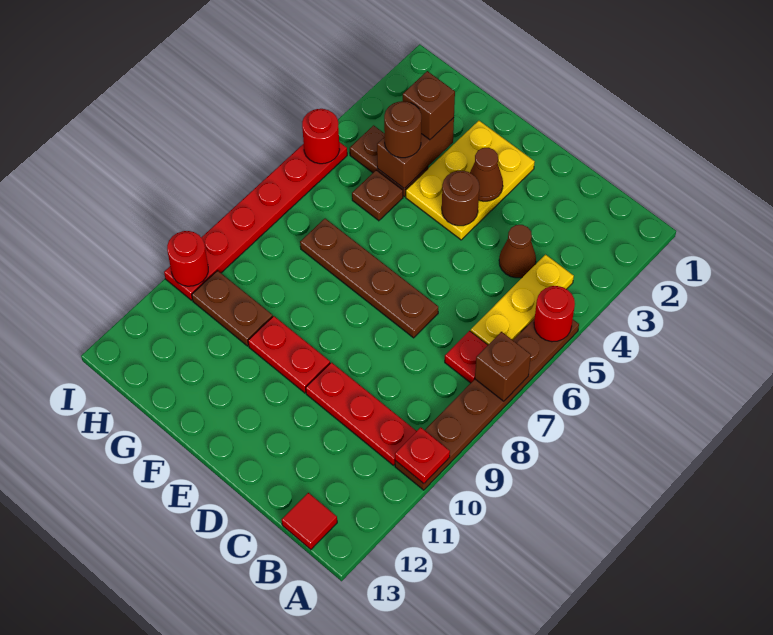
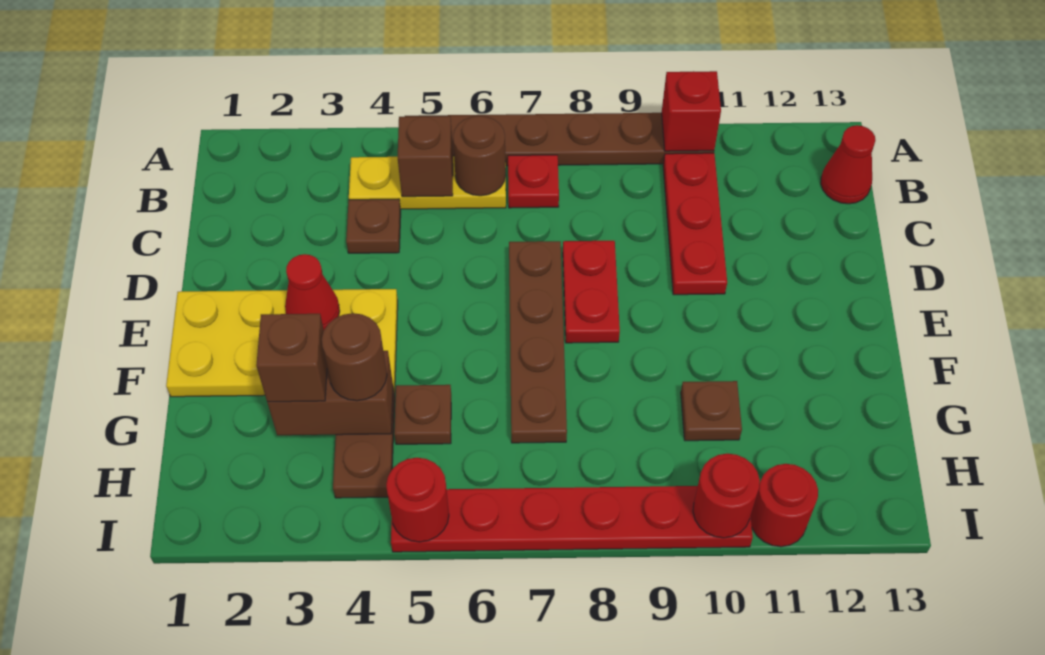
red round brick A5 level 2 -> red round brick I11 level 1
brown brick A7 level 2 -> brown brick B5 level 2
red plate A10 level 2 -> red brick A10 level 2
red tile B13 level 1 -> red cone B13 level 1
brown cone C4 level 1 -> brown plate C4 level 1
yellow plate E2:F4 level 1 -> yellow plate E1:F4 level 1
brown cone E3 level 2 -> red cone E3 level 2
brown round brick E4 level 2 -> brown round brick B6 level 2
red plate E10:F10 level 1 -> red plate D8:E8 level 1
brown plate G10:H10 level 1 -> brown plate G10 level 1

